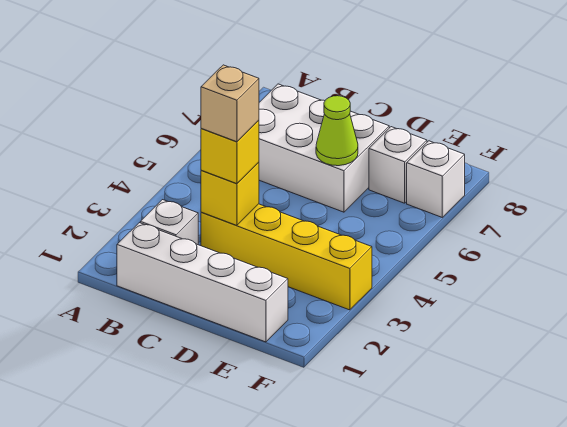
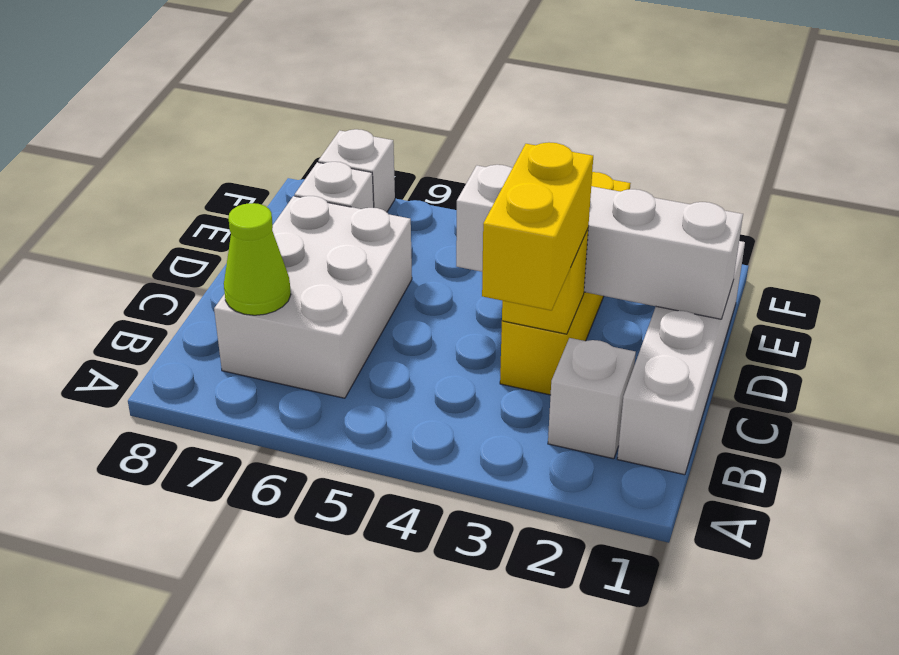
yellow brick C3 level 3 -> yellow brick B3:C3 level 3
tan brick C3 level 4 -> none
none -> white brick D1:D4 level 2
lime cone D6 level 2 -> lime cone B7 level 2

